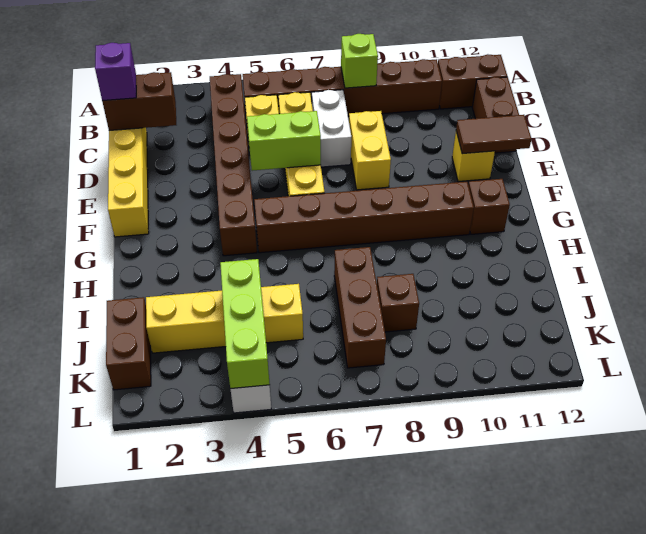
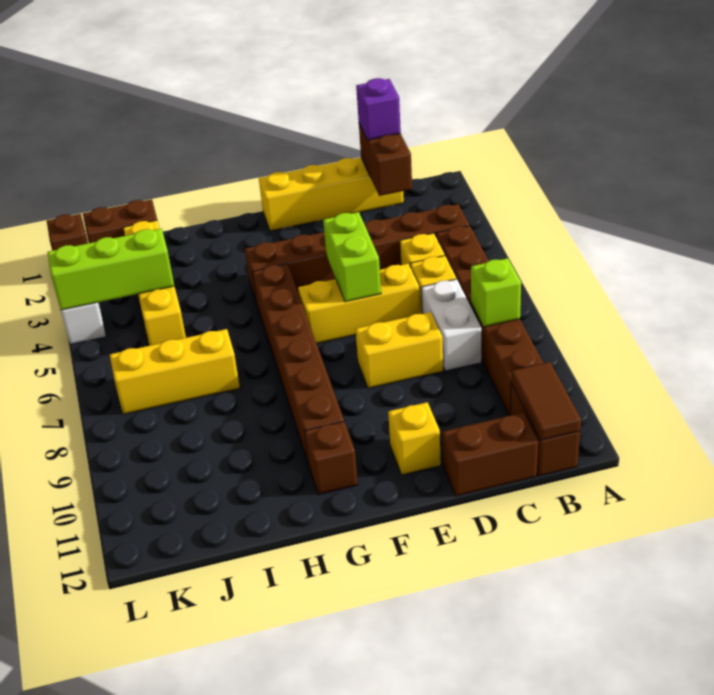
white brick C7:D7 level 1 -> white brick C7:C8 level 1
brown tile E11:E12 level 2 -> brown tile B11:B12 level 2
brown brick I7:K7 level 1 -> yellow brick I7:K7 level 1
brown brick J8 level 1 -> brown brick L1 level 1

